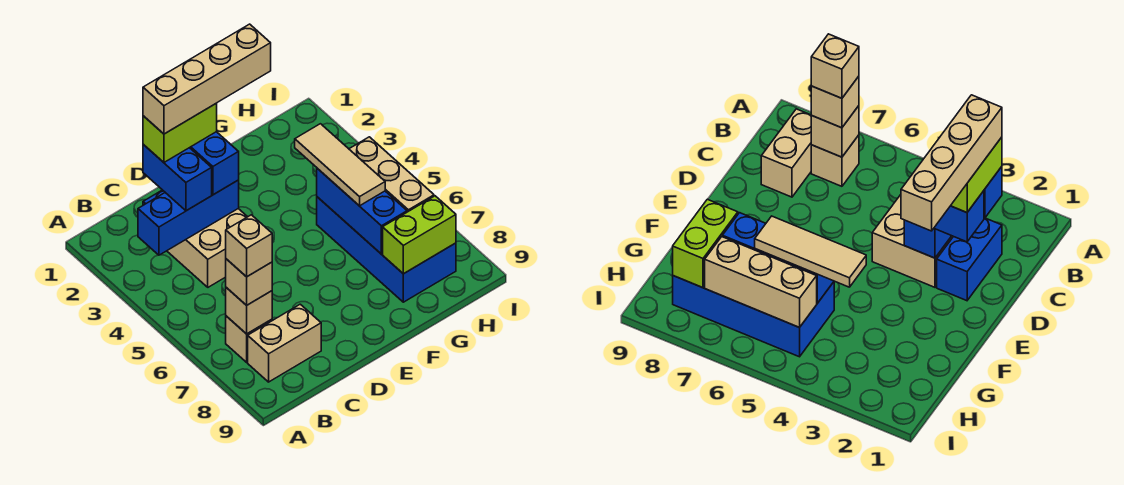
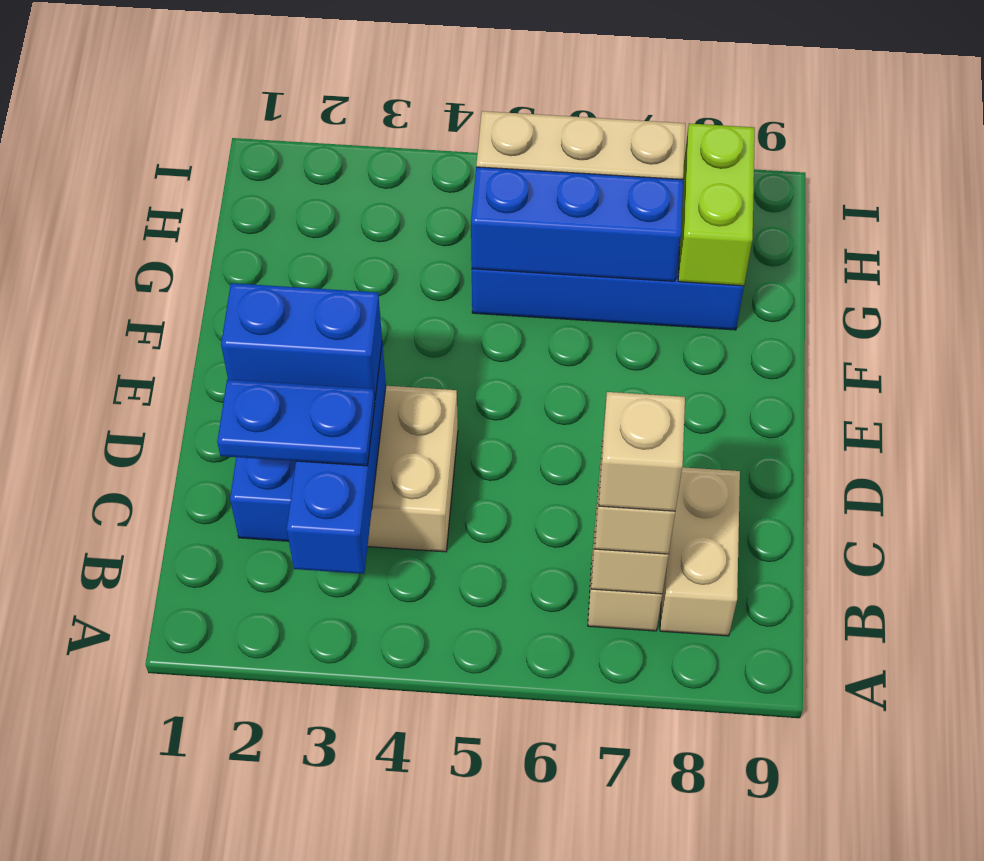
blue brick C2:C3 level 3 -> blue plate C2:C3 level 3
lime brick C2:D2 level 4 -> none
tan brick C2:F2 level 5 -> none
tan tile G4:G6 level 3 -> none

